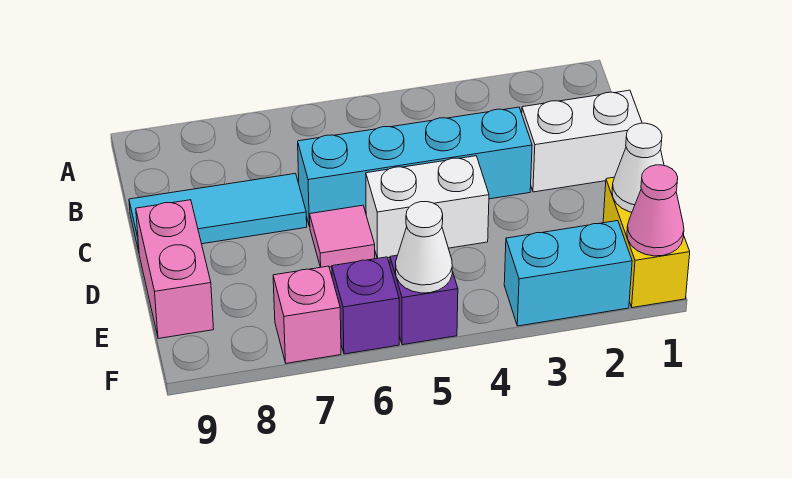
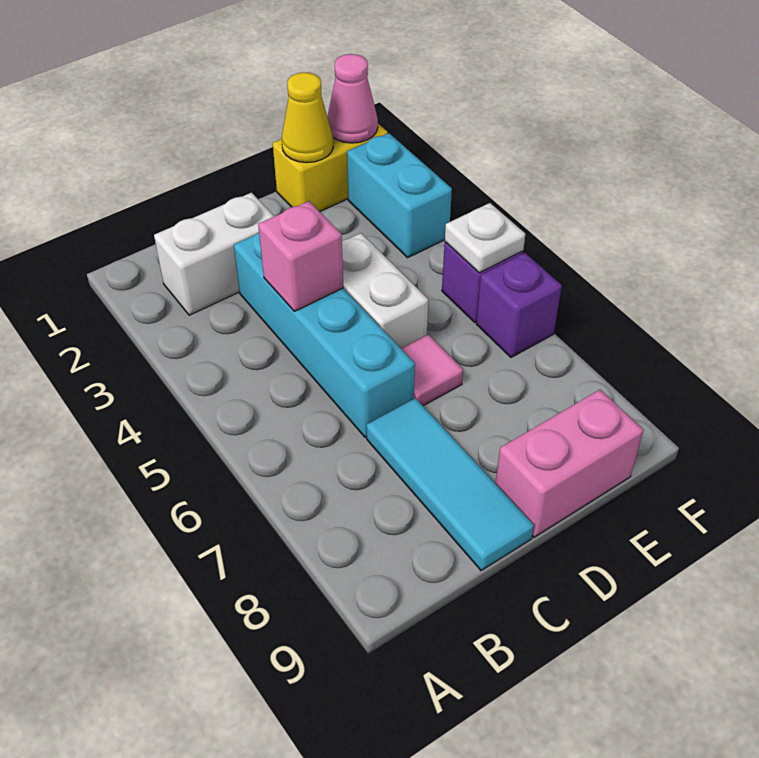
white brick C1:C2 level 1 -> white brick B2:C2 level 1
white cone E1 level 2 -> yellow cone E1 level 2
white cone F5 level 2 -> white plate F5 level 2
pink brick F7 level 1 -> pink brick C4 level 2

